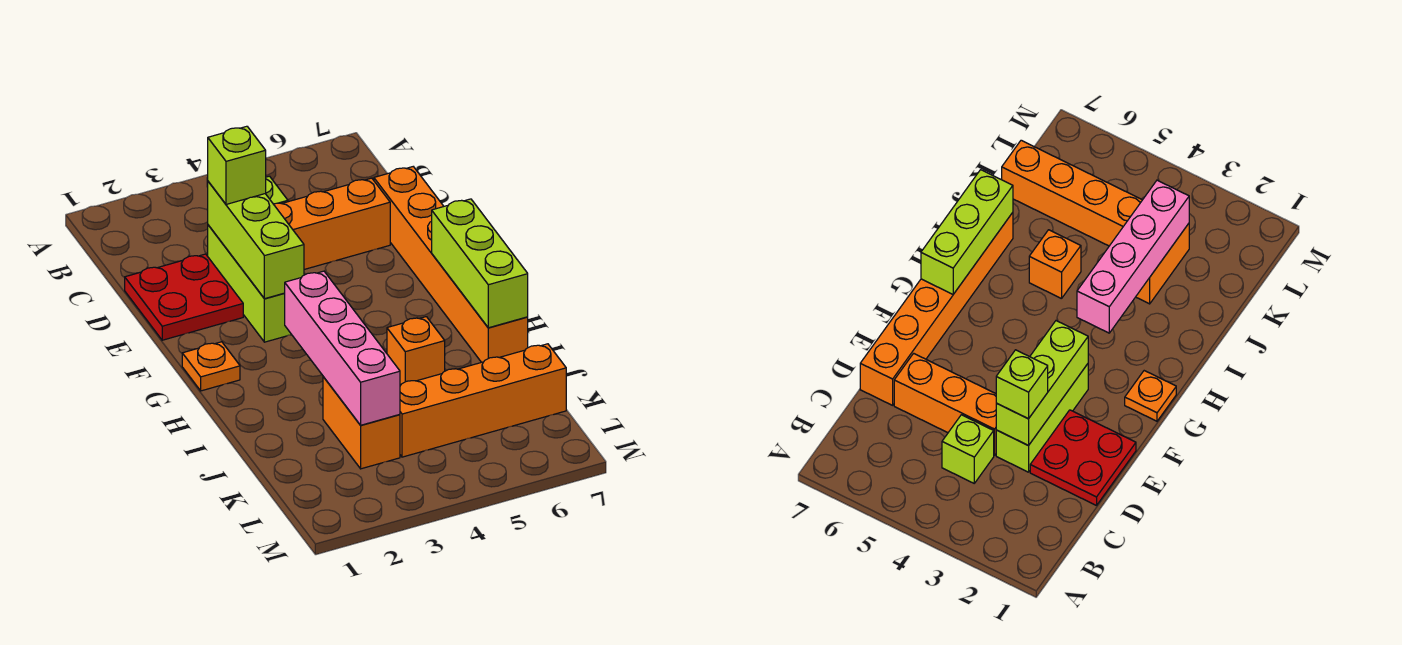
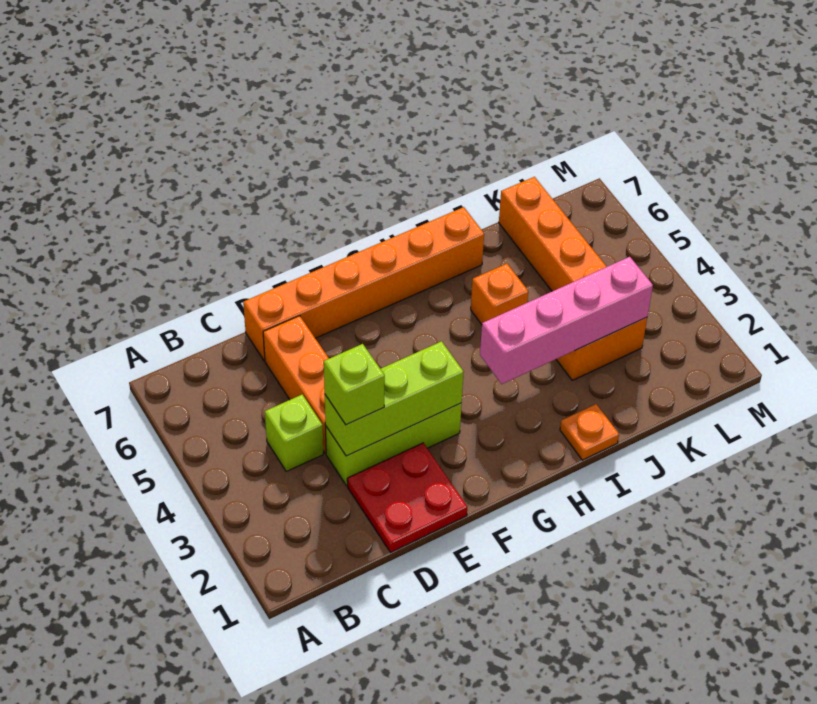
orange plate G1 level 1 -> orange plate I1 level 1
lime brick G7:I7 level 2 -> none

